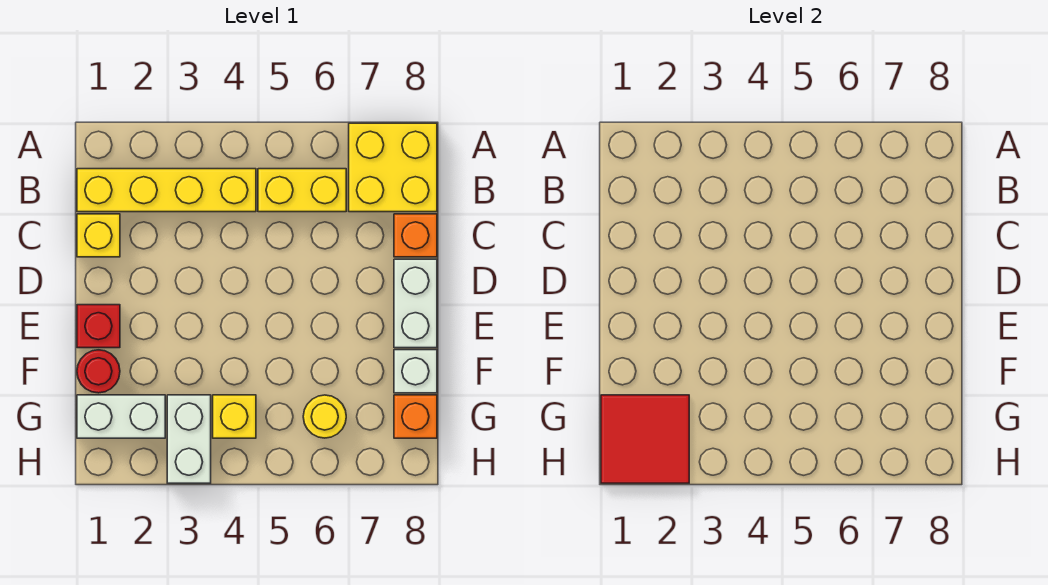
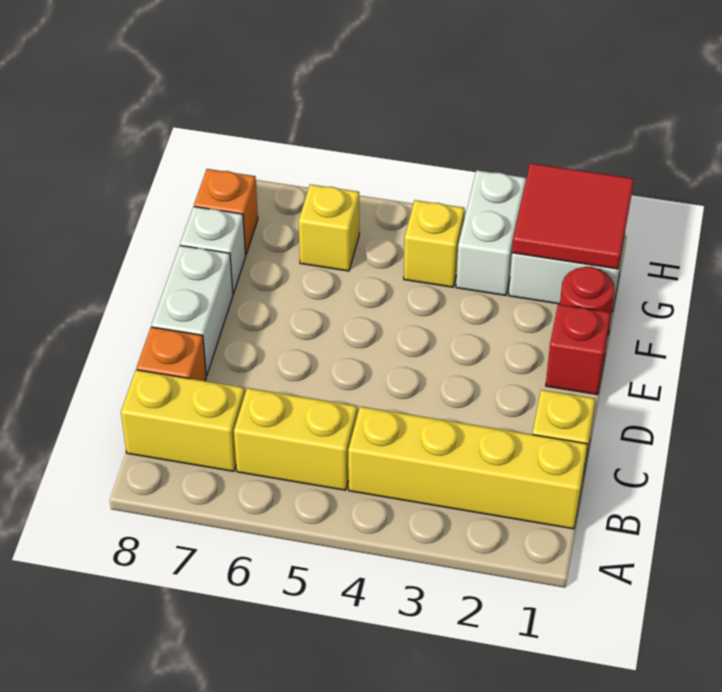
yellow brick A7:B8 level 1 -> yellow brick B7:B8 level 1
yellow round brick G6 level 1 -> yellow brick G6 level 1

